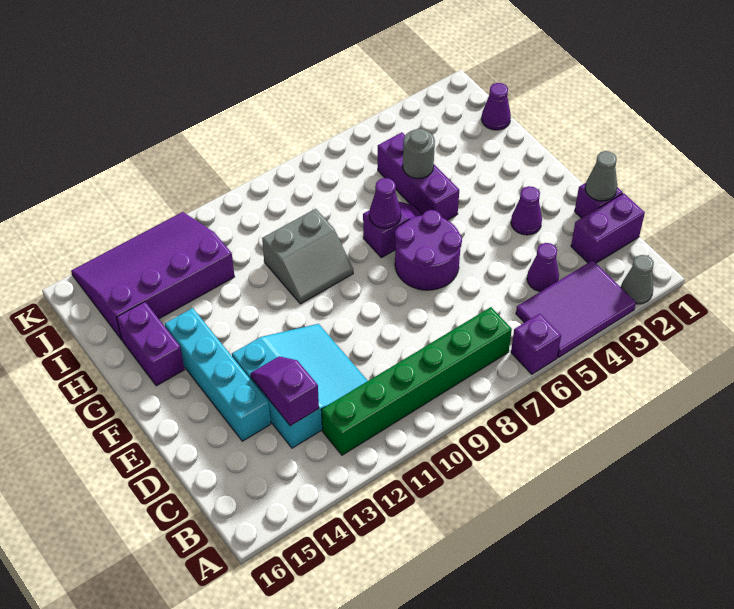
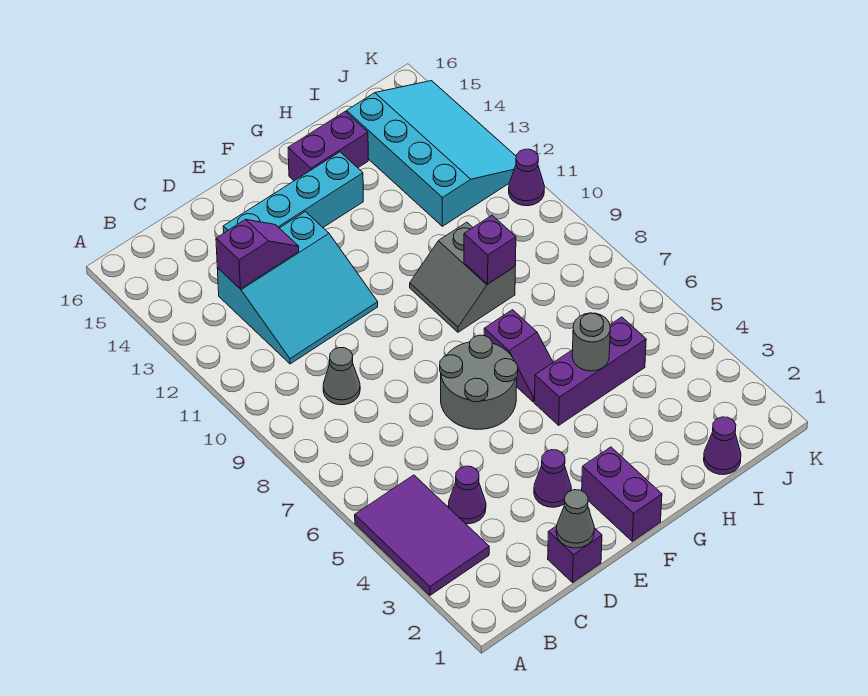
grey cone A2 level 1 -> grey cone C9 level 1
purple brick A6 level 1 -> purple brick H9 level 2
green brick B7:B12 level 1 -> none
purple brick C1:C2 level 1 -> purple brick F1:F2 level 1
purple round brick E6:F7 level 1 -> grey round brick E6:F7 level 1
purple cone G7 level 2 -> purple cone K11 level 1
purple slope I12:K15 level 1 top I -> cyan slope I12:K15 level 1 top I

